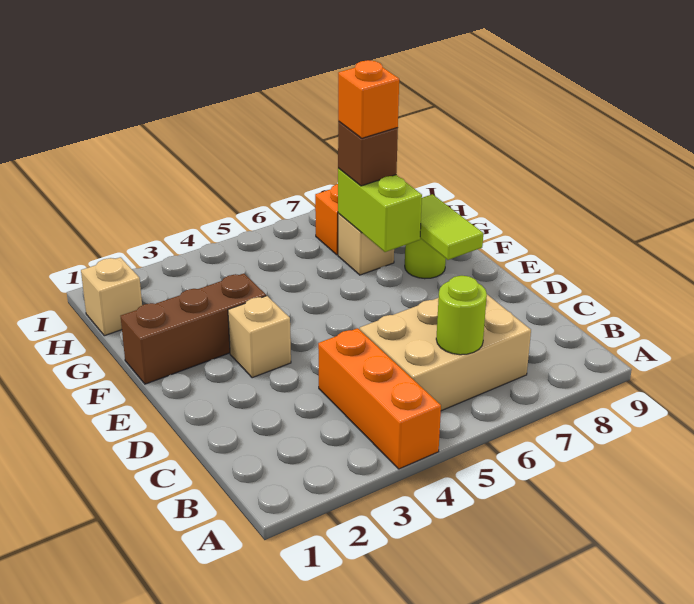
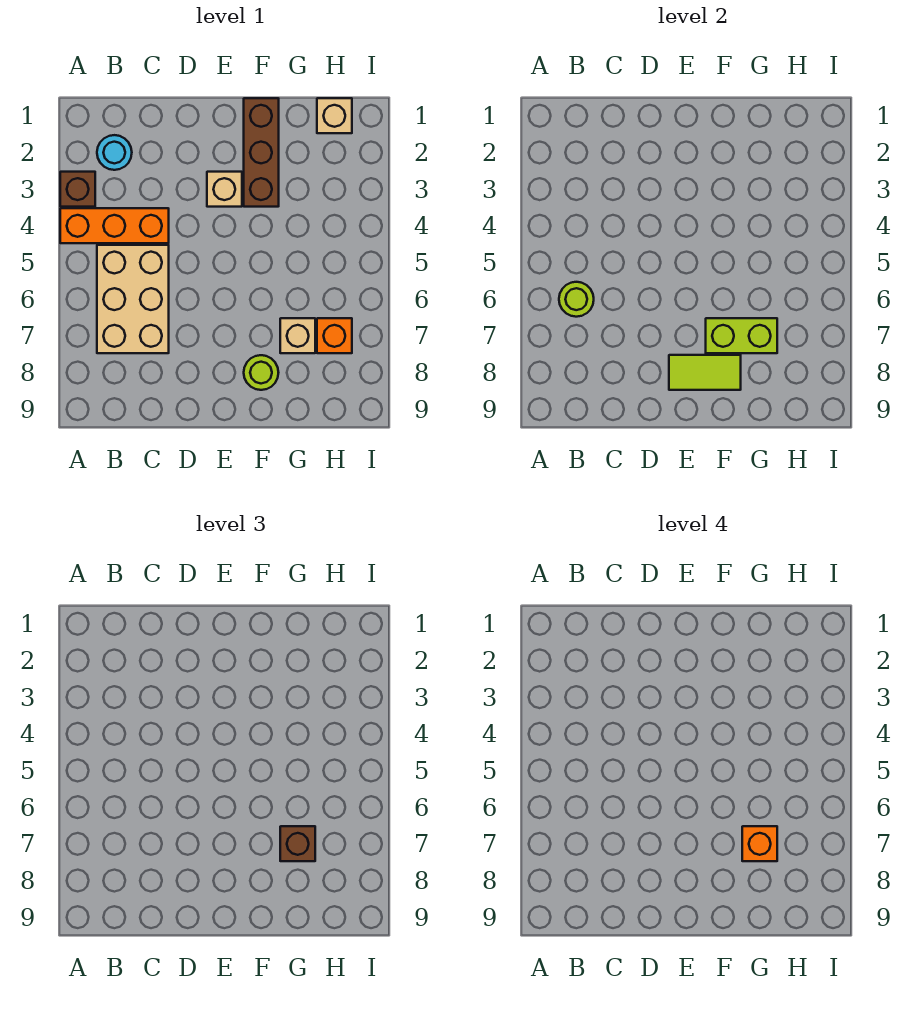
none -> brown brick A3 level 1
none -> cyan round brick B2 level 1

